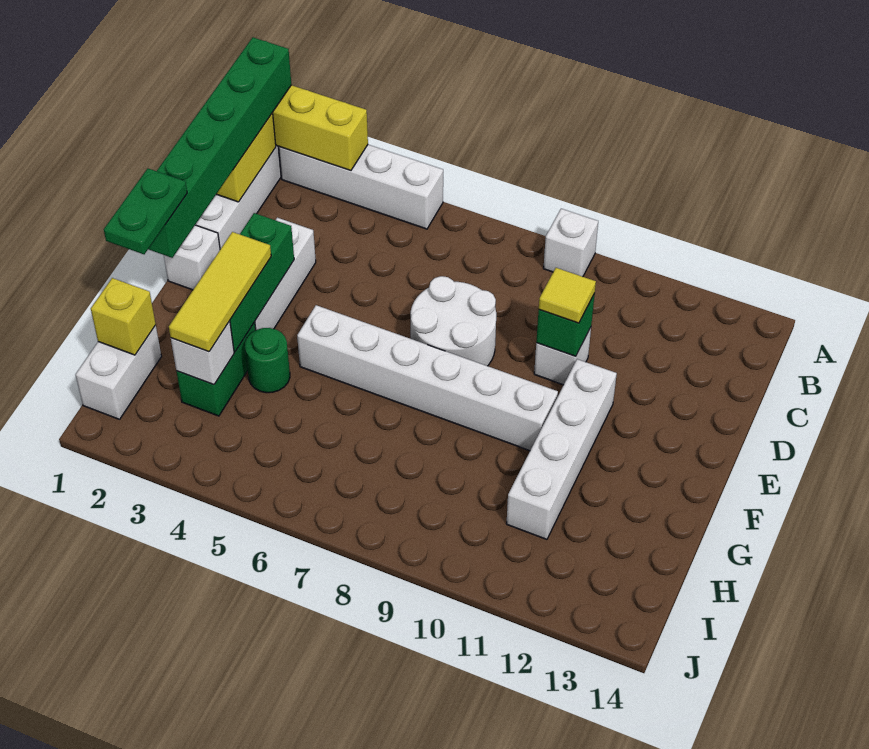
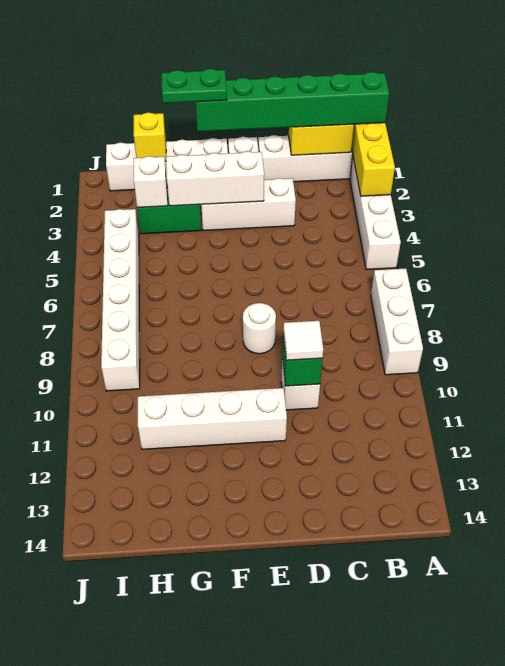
white brick A9 level 1 -> white brick A7:A9 level 1
white round brick D7:E8 level 1 -> white round brick E8 level 1
yellow tile D10 level 3 -> white tile D10 level 3
green brick E3:G3 level 2 -> white brick E3:G3 level 2
yellow tile F3:H3 level 3 -> none
white brick F5:F10 level 1 -> white brick I4:I9 level 1
green round brick G4 level 1 -> none
white brick H1:I1 level 1 -> white brick F1:I1 level 1

